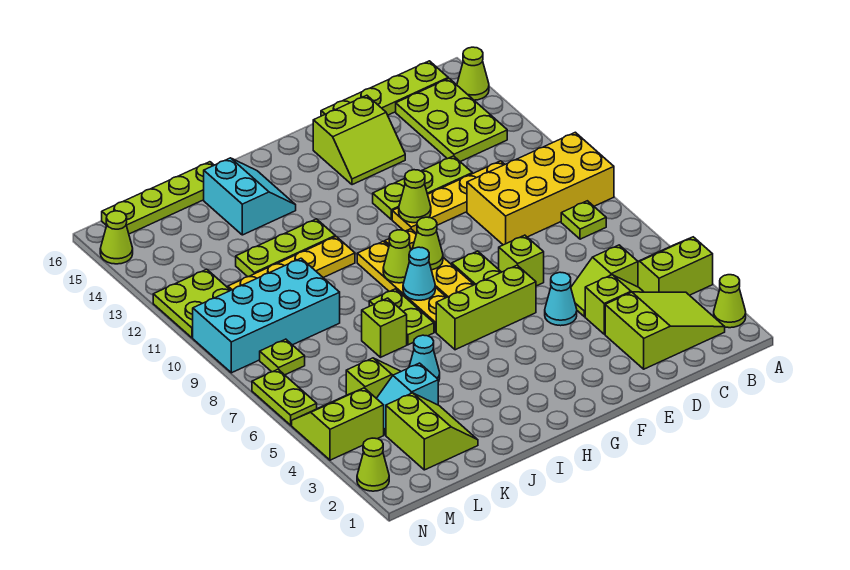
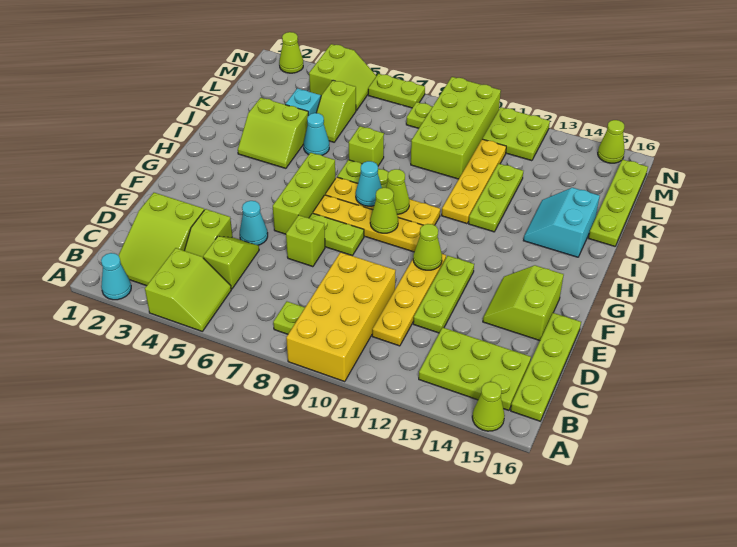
lime cone A2 level 1 -> cyan cone A2 level 1
cyan slope I14:J15 level 1 top J -> cyan slope I14:J15 level 1 top 15
lime slope K2:L3 level 1 top L -> lime slope I3:J4 level 1 top J
cyan brick K9:N10 level 1 -> lime brick K9:N10 level 1

